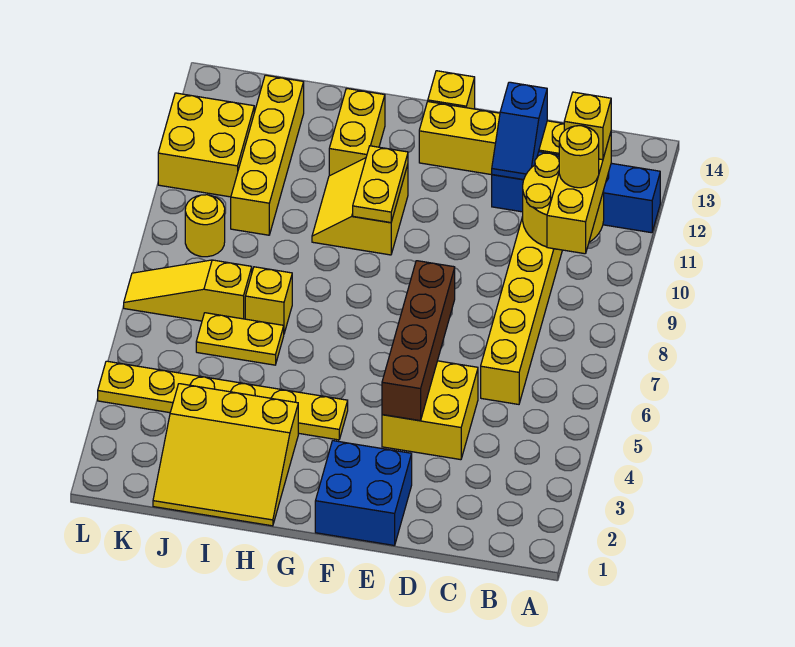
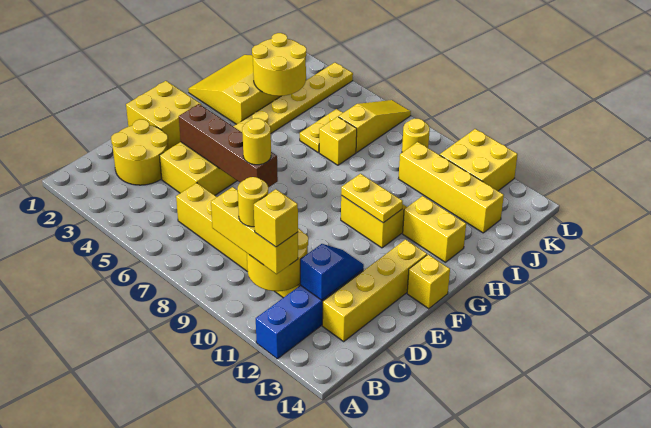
none -> yellow round brick C2:D3 level 1
blue slope D12:D13 level 2 top 13 -> blue slope C12:D12 level 2 top C
blue brick E1:F2 level 1 -> yellow brick E1:F2 level 1
none -> yellow round brick E7 level 3
none -> yellow round brick I3:J4 level 2

